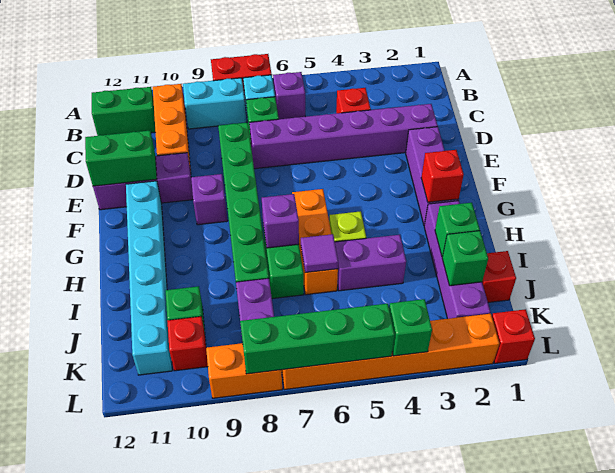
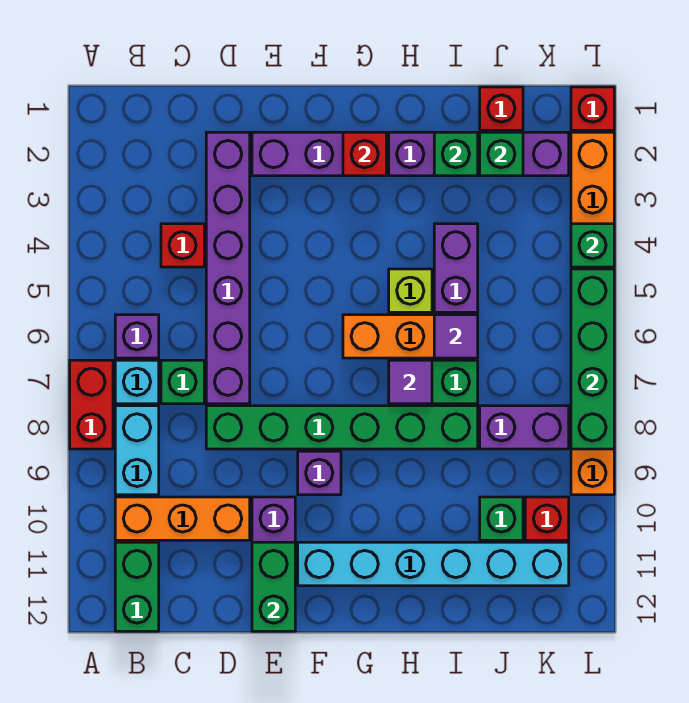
purple brick H7 level 2 -> purple tile H7 level 2

